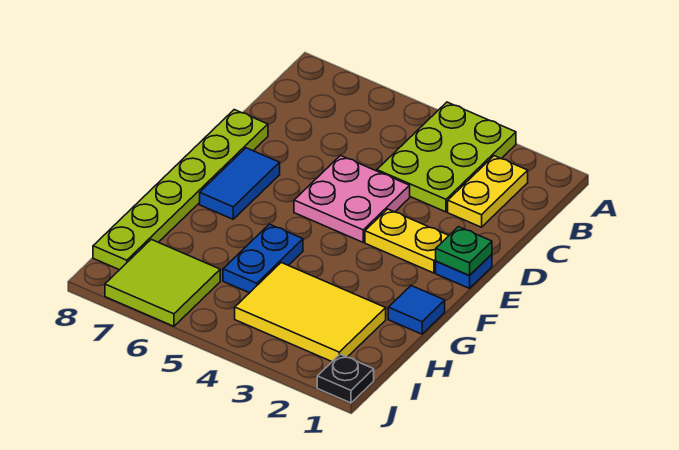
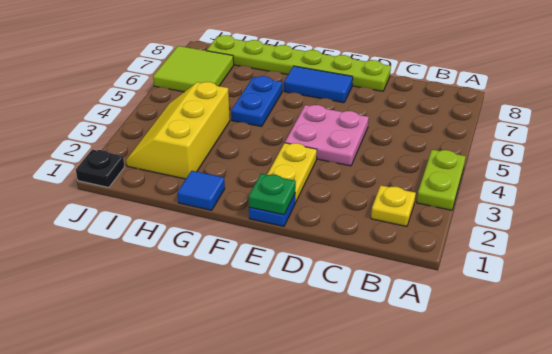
lime plate A3:C4 level 1 -> lime plate A3:A4 level 1
yellow plate B2:C2 level 1 -> yellow plate B2 level 1
blue plate G5:H5 level 1 -> blue plate G5:G6 level 1
yellow tile H2:I4 level 1 -> yellow slope H2:I4 level 1 top H

